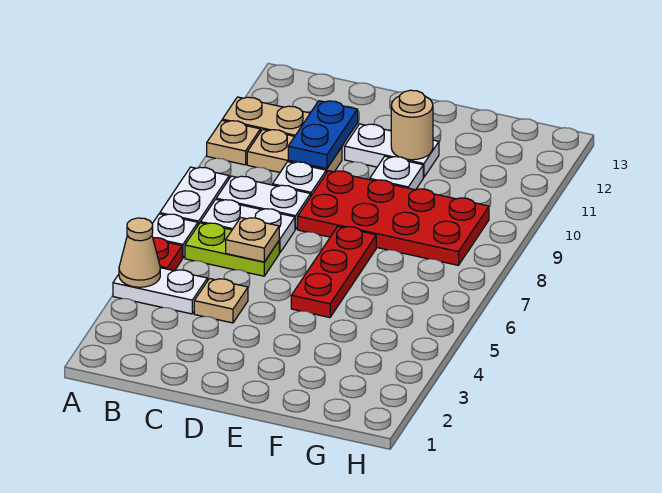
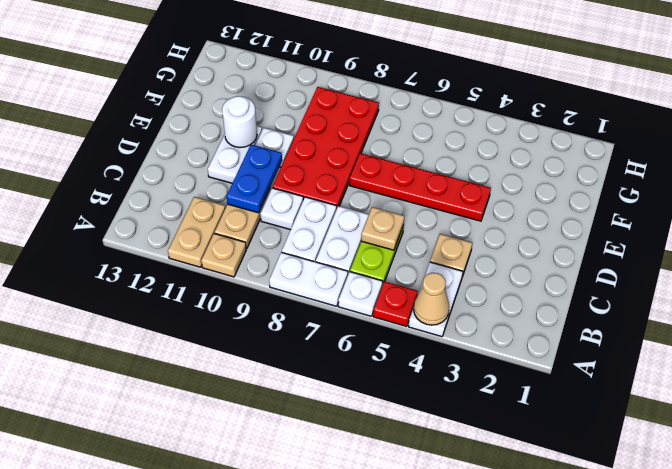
blue plate C10:C11 level 2 -> blue plate C10:D10 level 2
red plate E5:E7 level 1 -> red plate E4:E7 level 1
tan round brick E11 level 2 -> white round brick E11 level 2

